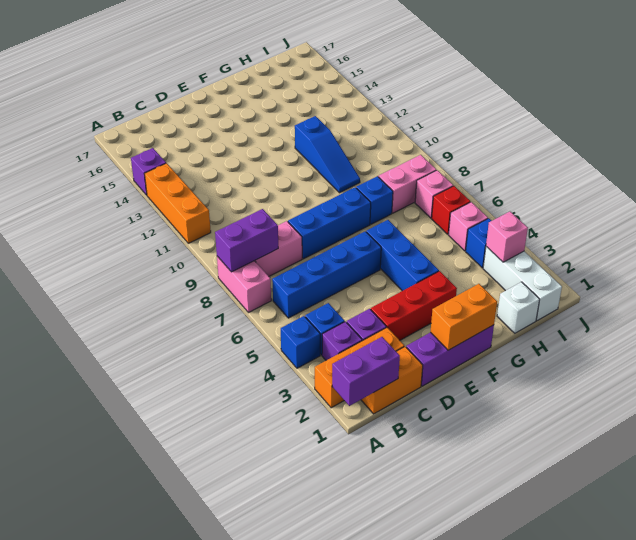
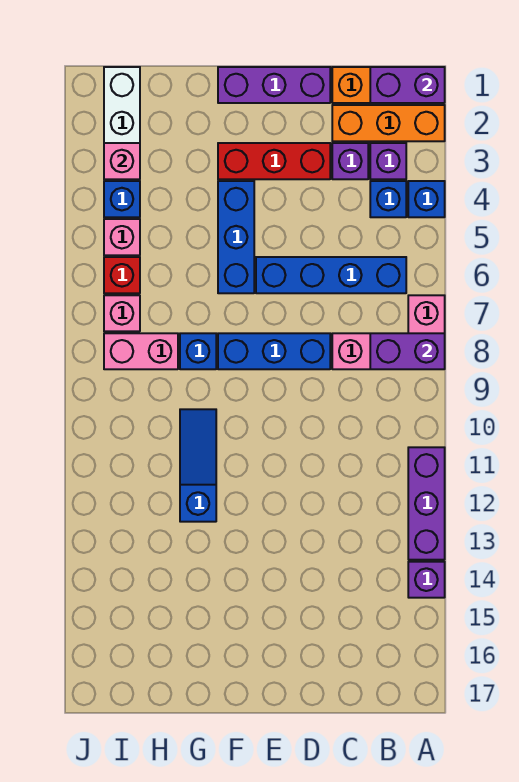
orange brick A11:A13 level 1 -> purple brick A11:A13 level 1
orange brick E1:F1 level 2 -> none
white brick H1 level 1 -> none

